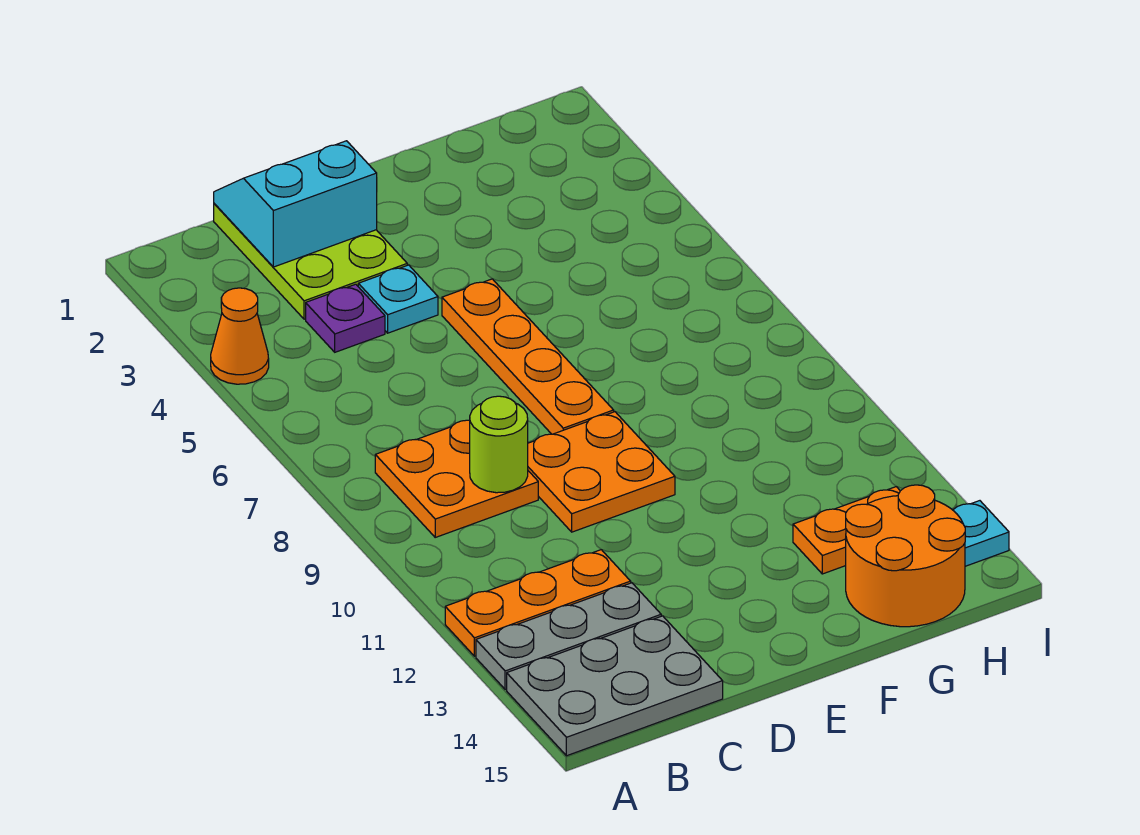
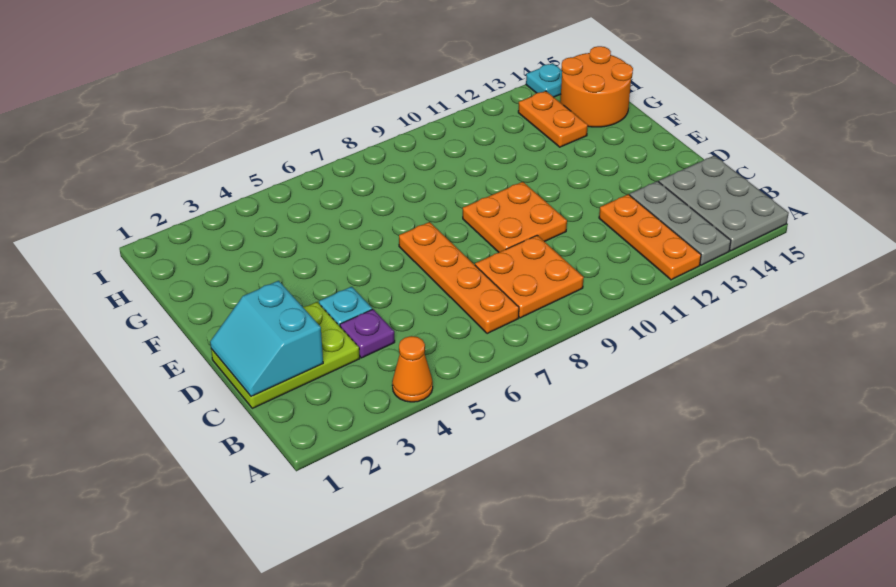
lime round brick C9 level 2 -> none
orange plate E5:E8 level 1 -> orange plate B7:E7 level 1

